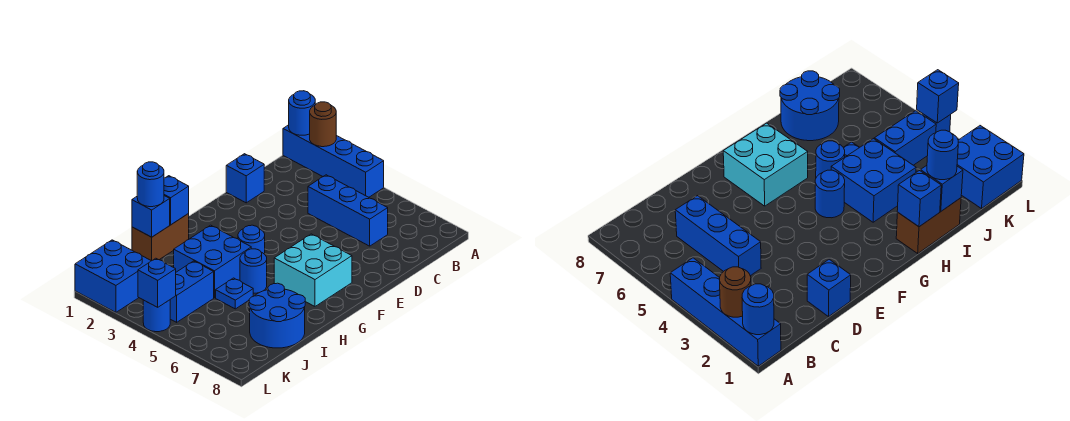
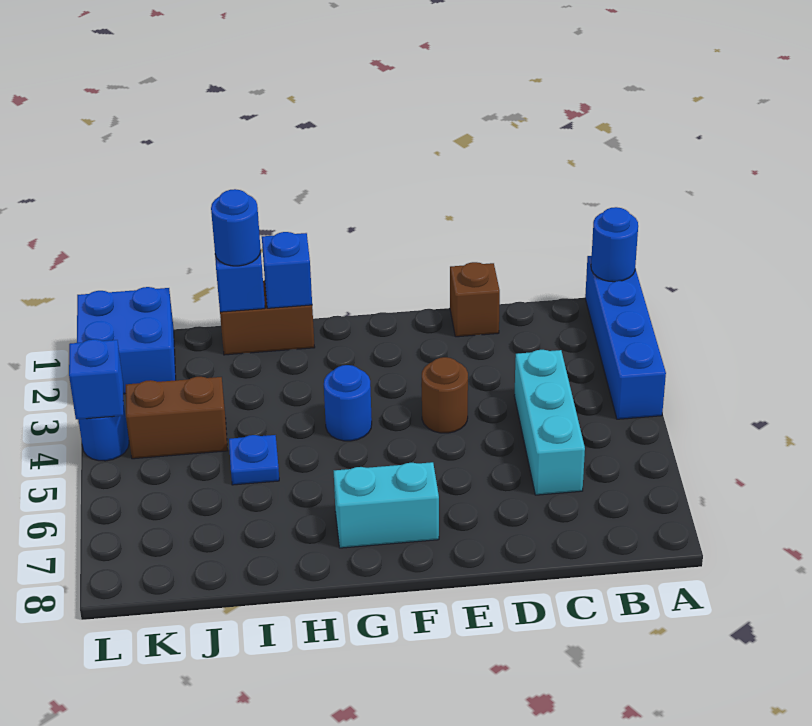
brown round brick A2 level 2 -> brown round brick E4 level 1
blue brick C4:C6 level 1 -> cyan brick C4:C6 level 1
blue brick D1 level 1 -> brown brick D1 level 1
cyan brick F6:G7 level 1 -> cyan brick F7:G7 level 1
blue brick H3:I4 level 1 -> none
blue round brick H5 level 1 -> none
blue round brick I7:J8 level 1 -> none
blue brick J4:K4 level 1 -> brown brick J4:K4 level 1

